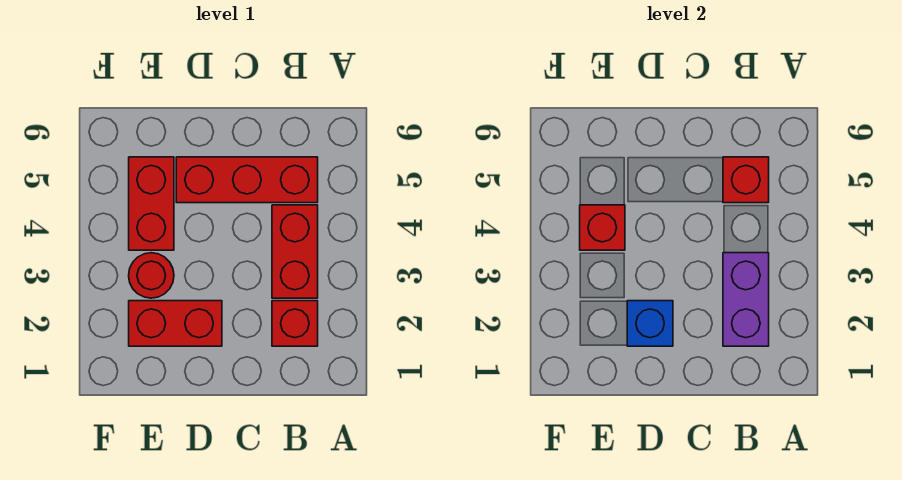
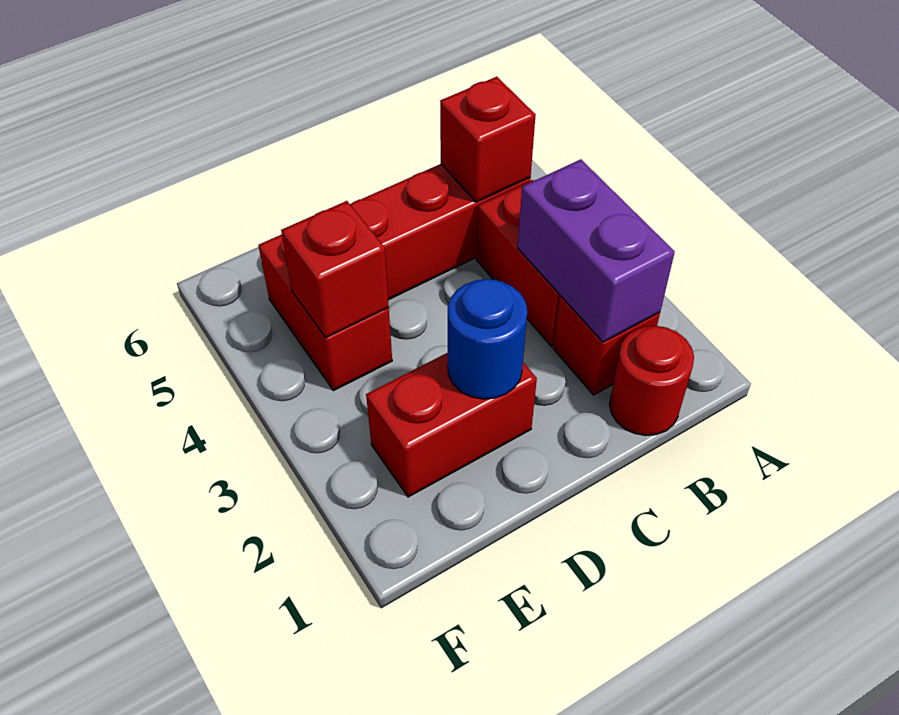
blue brick D2 level 2 -> blue round brick D2 level 2
red round brick E3 level 1 -> red round brick B1 level 1

